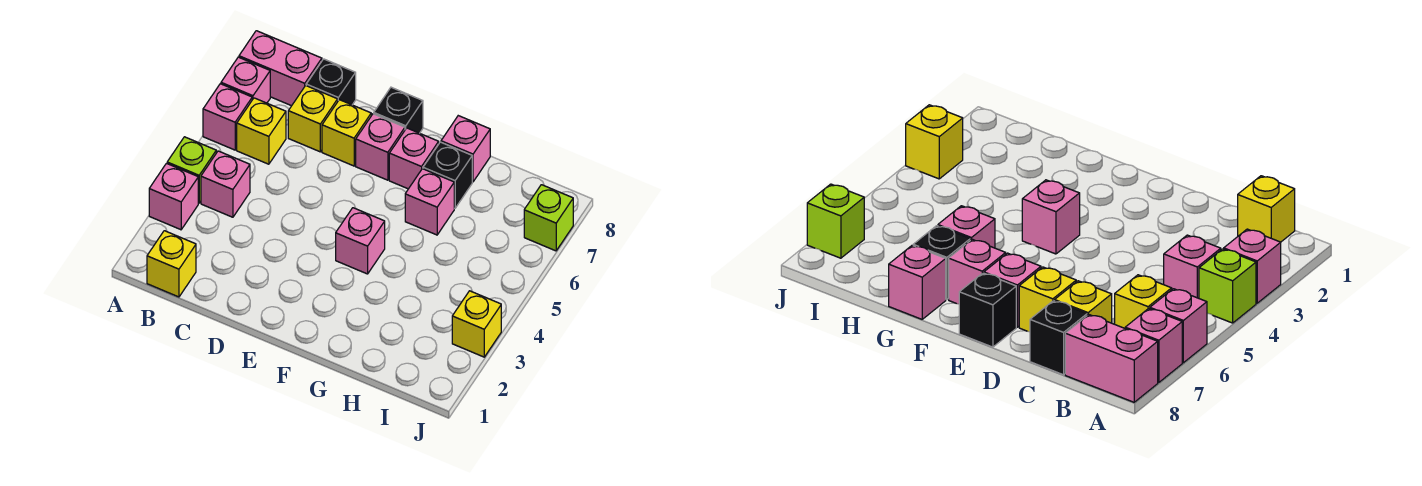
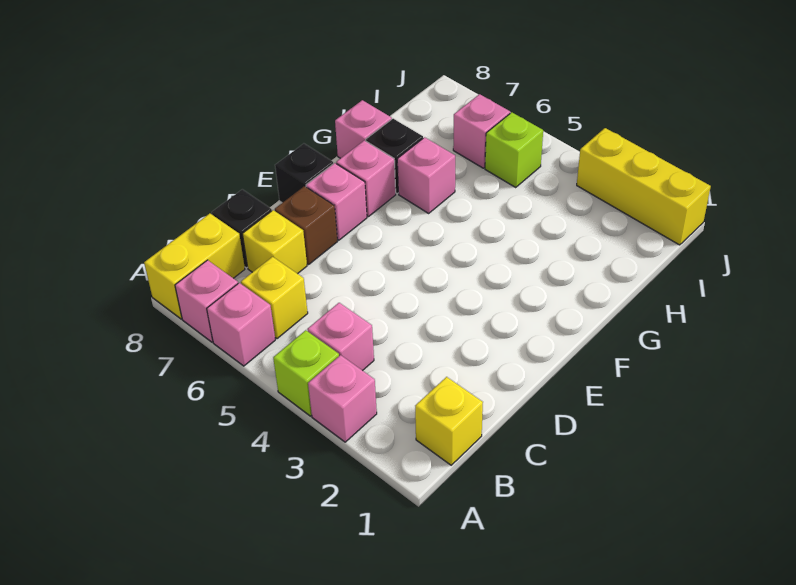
pink brick A8:B8 level 1 -> yellow brick A8:B8 level 1
yellow brick D7 level 1 -> brown brick D7 level 1
pink brick F4 level 1 -> pink brick I6 level 1
yellow brick J3 level 1 -> yellow brick J1:J3 level 1
lime brick J7 level 1 -> lime brick I5 level 1

